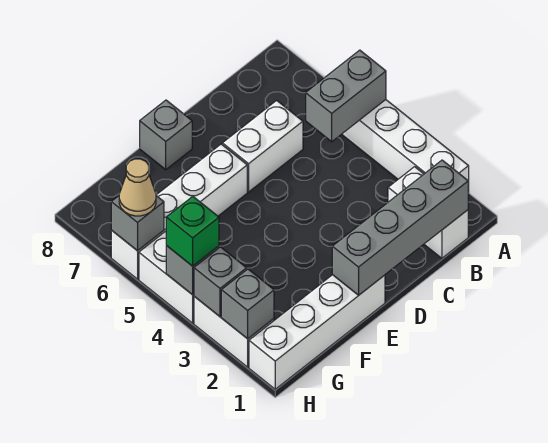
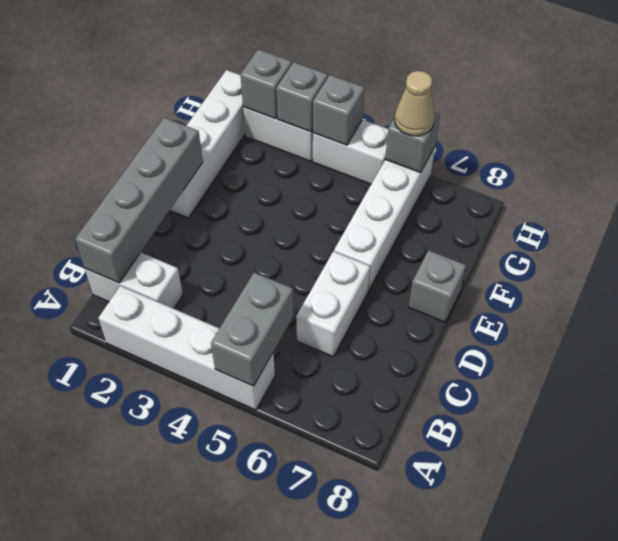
green brick H4 level 3 -> none

